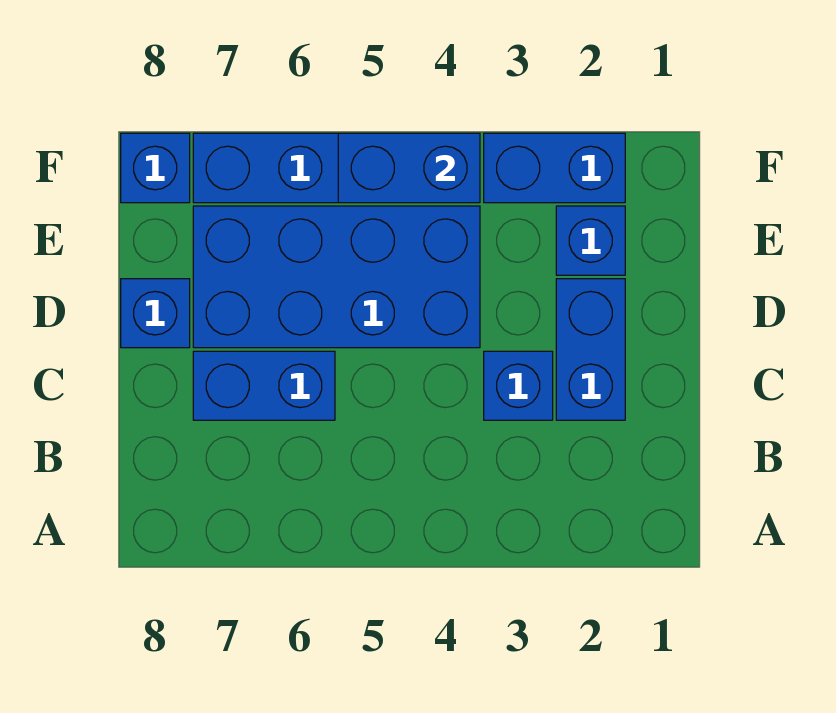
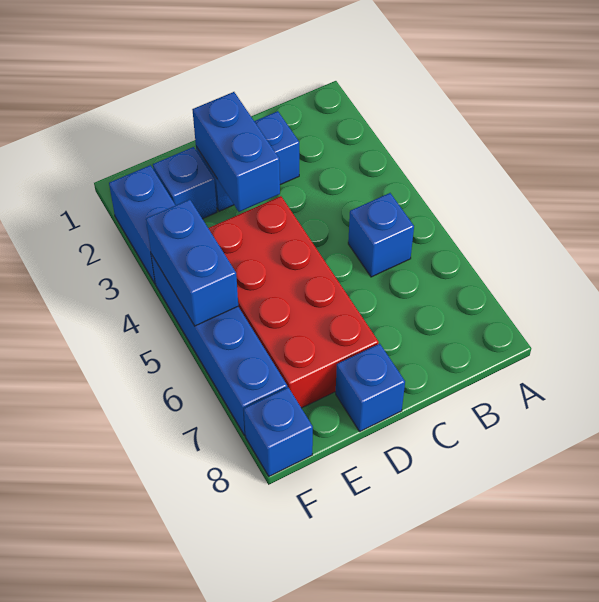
blue brick C3 level 1 -> blue brick B5 level 1
blue brick C6:C7 level 1 -> blue brick D2:D3 level 2
blue brick D4:E7 level 1 -> red brick D4:E7 level 1

